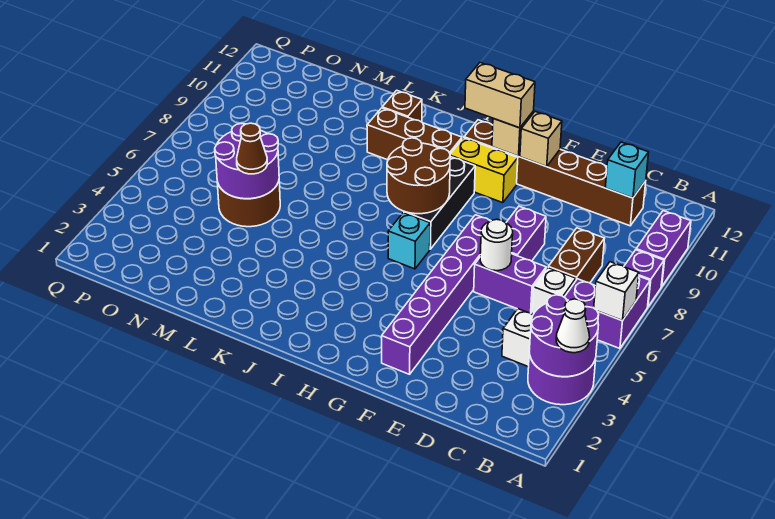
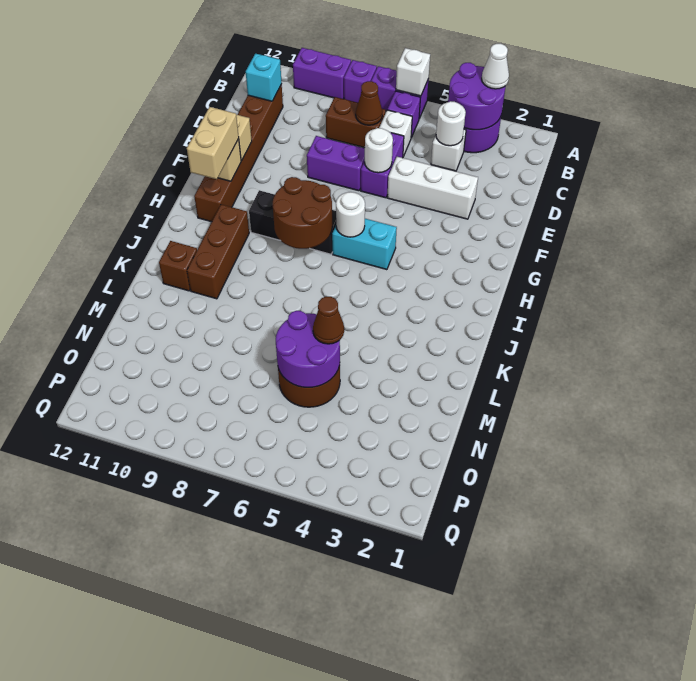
none -> white round brick C4 level 2
none -> brown cone C7 level 2
none -> white brick E3:E5 level 1
purple brick F2:F7 level 1 -> none
yellow brick G10:H10 level 1 -> none
cyan brick H6 level 1 -> cyan brick H5:H6 level 1
none -> white round brick H6 level 2

